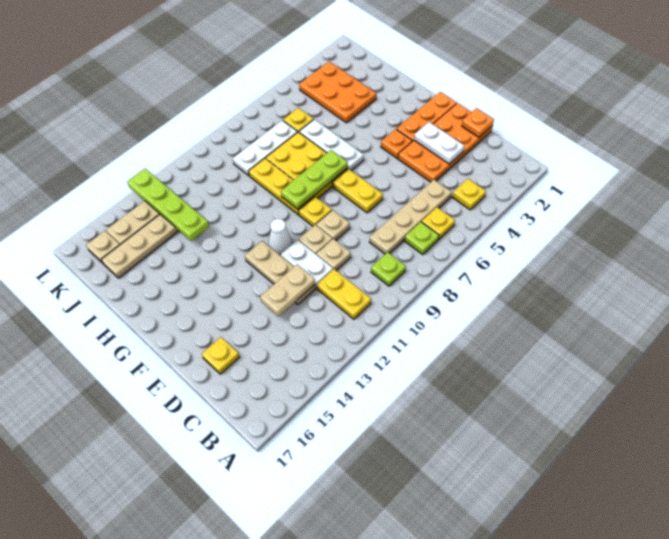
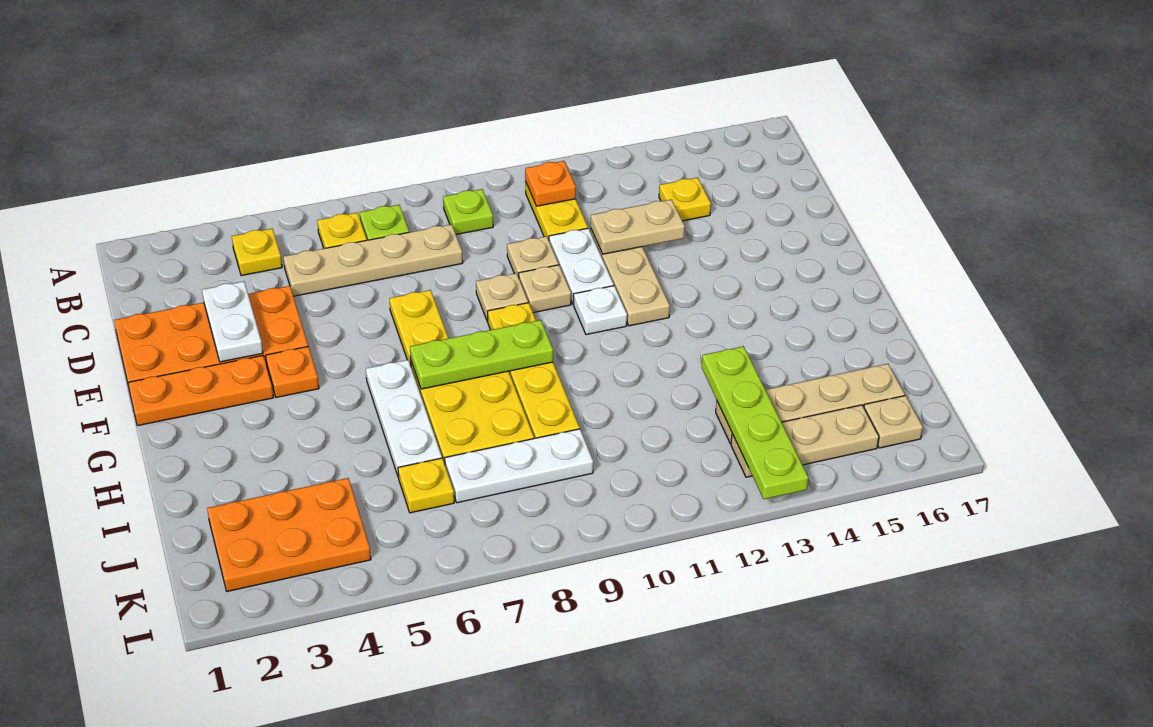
orange plate D1 level 2 -> orange plate B11 level 2
yellow plate D16 level 1 -> yellow plate C14 level 1
white cone F11 level 1 -> white plate F11 level 1
orange plate I3:K4 level 1 -> orange plate J2:K4 level 1

